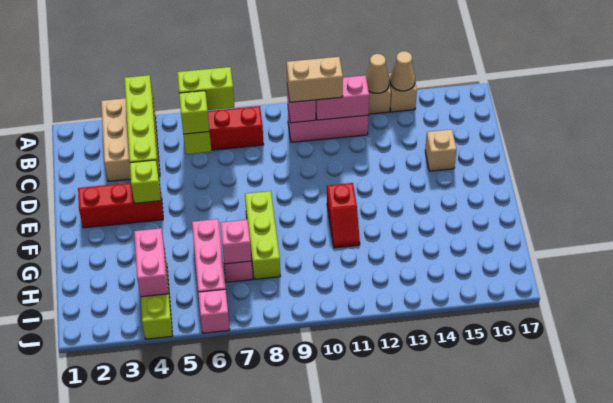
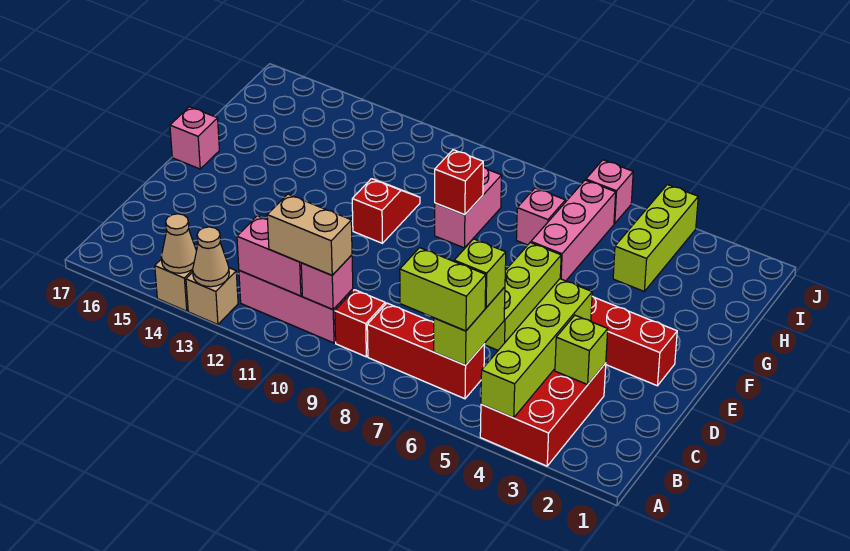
tan brick A3:C4 level 1 -> red brick A3:C4 level 1
none -> red brick B9 level 1
tan brick D15 level 1 -> none
lime brick E4 level 2 -> lime brick C3 level 2
lime brick F8:H8 level 1 -> lime brick D6:F6 level 1
none -> red brick G9 level 2
pink brick H4:I4 level 2 -> pink brick G9:H9 level 1
pink brick H7 level 2 -> pink brick F17 level 1

